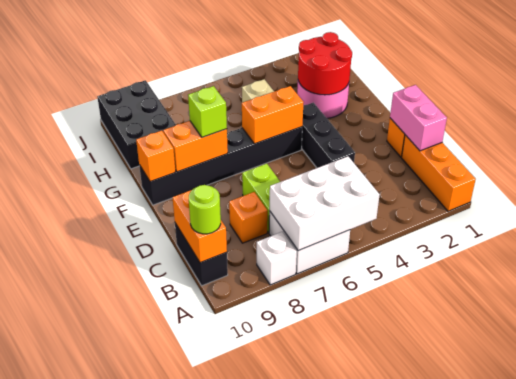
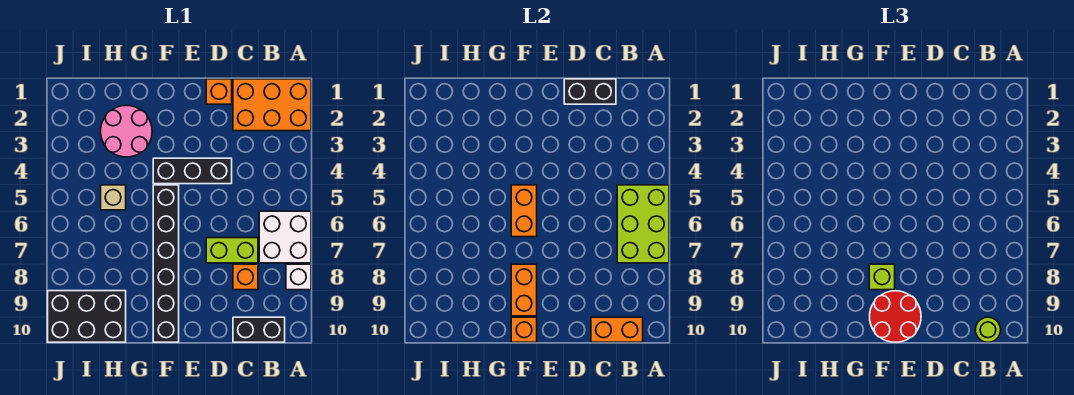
orange brick A1:C1 level 1 -> orange brick A1:C2 level 1
white brick A5:B7 level 2 -> lime brick A5:B7 level 2
pink brick C1:D1 level 2 -> black brick C1:D1 level 2
red round brick G2:H3 level 2 -> red round brick E9:F10 level 3

